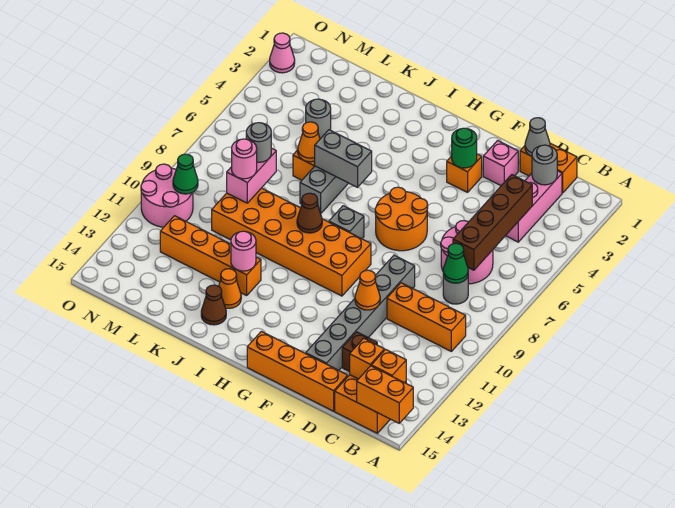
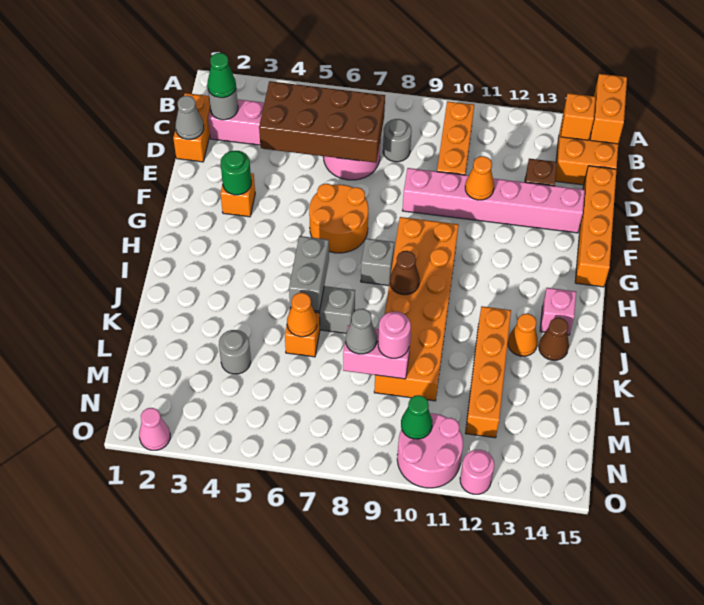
brown brick C4:C7 level 2 -> brown brick C4:D7 level 2
green cone C8 level 2 -> green cone C2 level 3
orange brick C14 level 2 -> none
pink brick E2 level 1 -> pink brick I14 level 1
grey brick E9:E14 level 1 -> pink brick E9:E14 level 1
pink round brick J12 level 2 -> pink round brick O12 level 1
grey round brick L8 level 3 -> grey cone L8 level 3

